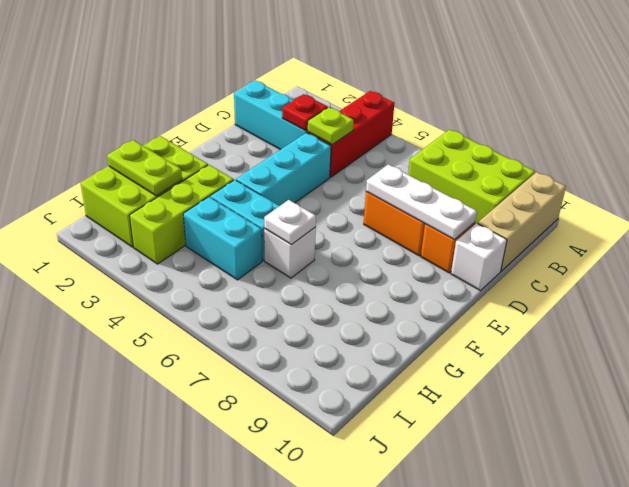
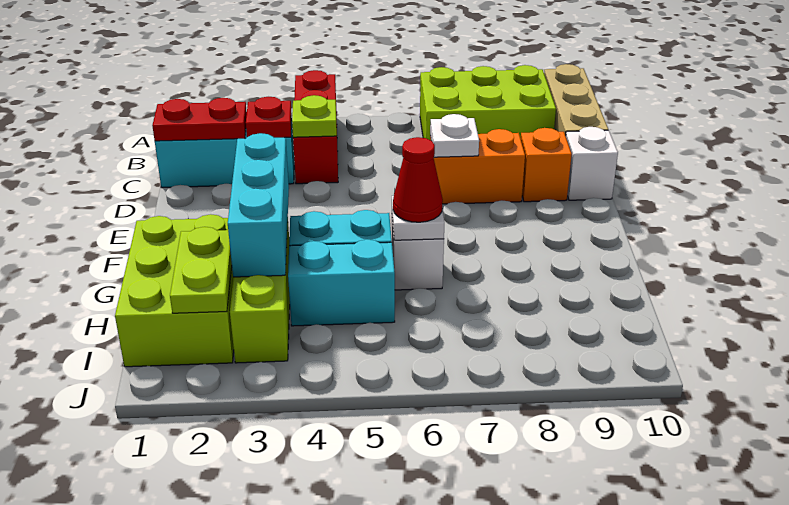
none -> red plate C1:C2 level 2
cyan brick D4:F4 level 1 -> cyan brick F3:H3 level 2
white plate D7:D9 level 2 -> white plate D7 level 2
none -> red cone G6 level 3
lime plate H1:H2 level 2 -> lime plate H2:I2 level 2

